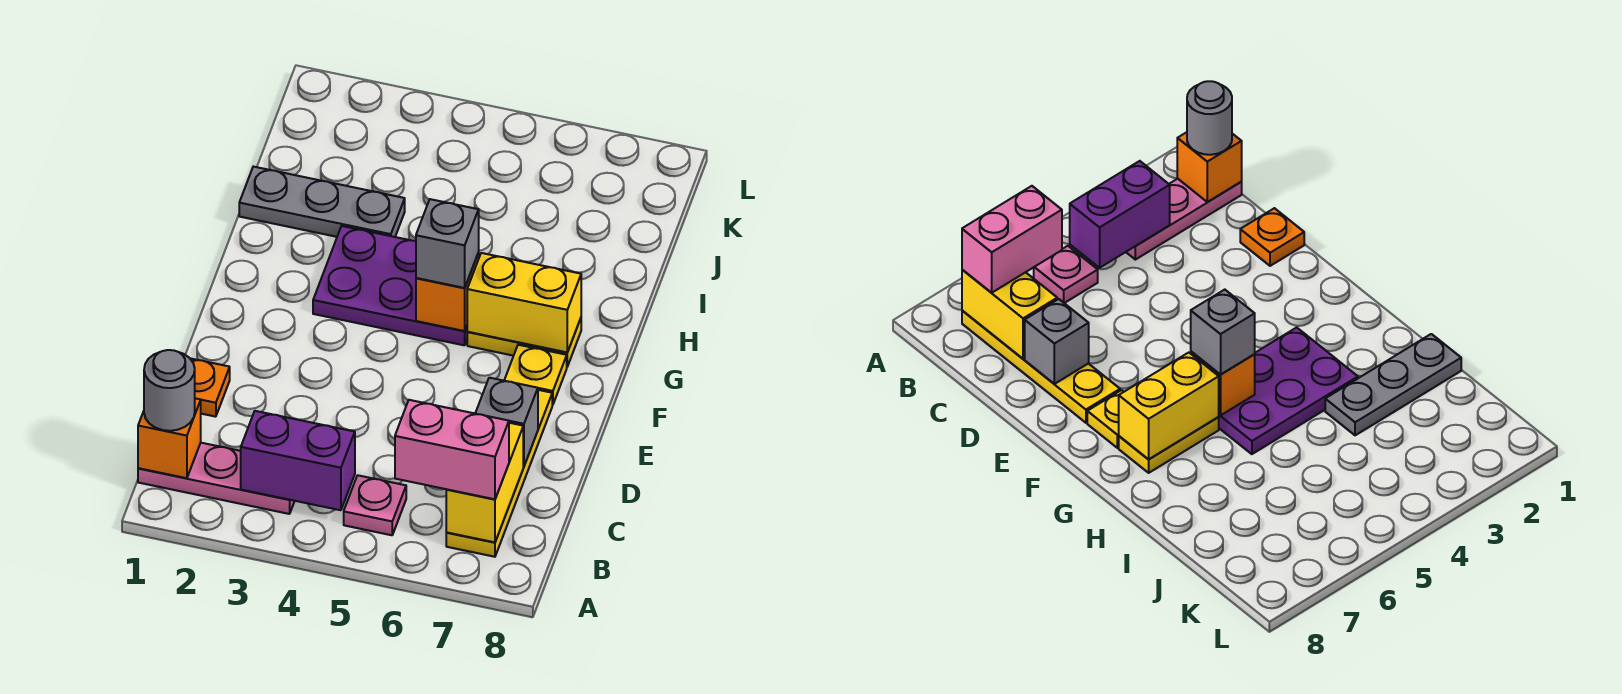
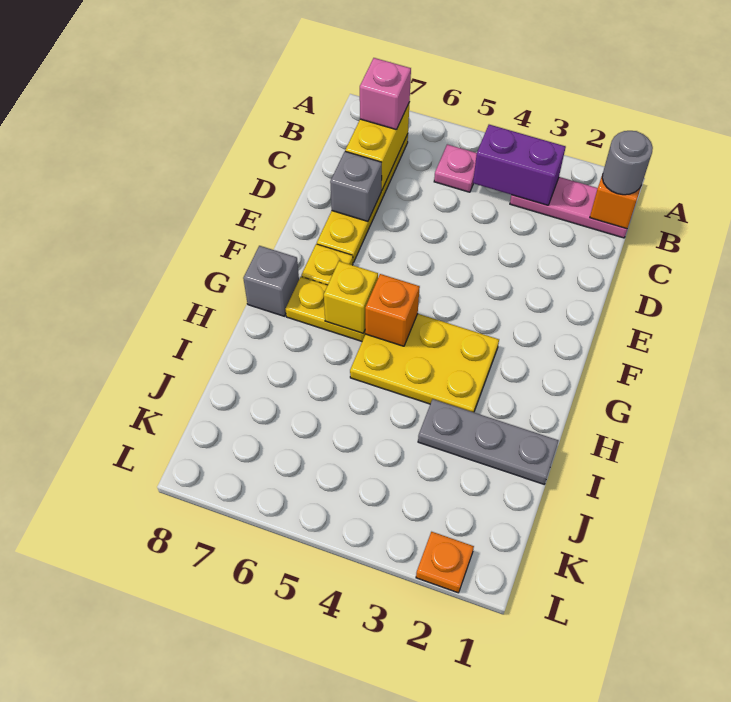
pink brick B6:B7 level 3 -> pink brick B7 level 3
orange plate D1 level 1 -> orange plate L2 level 1
purple plate G3:H5 level 1 -> yellow plate G3:H5 level 1
grey brick G5 level 3 -> grey brick G8 level 1
yellow brick G6:G7 level 2 -> yellow brick G6 level 2

